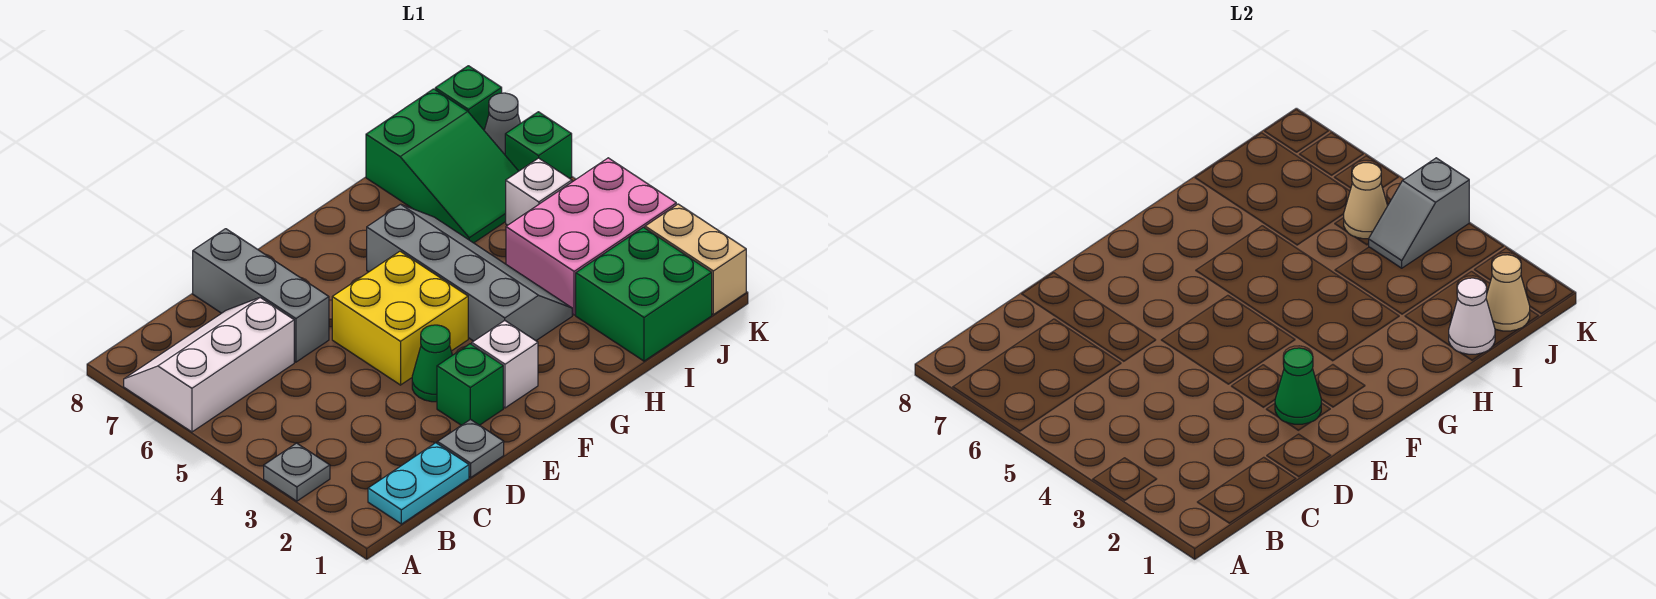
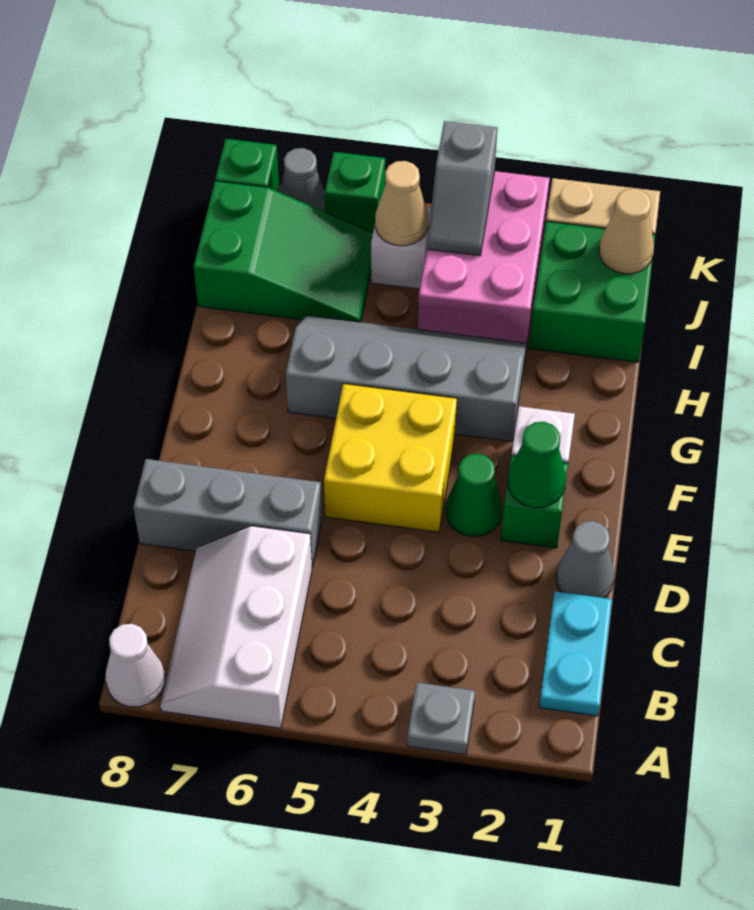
grey plate D1 level 1 -> grey cone D1 level 1
white cone I1 level 2 -> white cone A8 level 1

